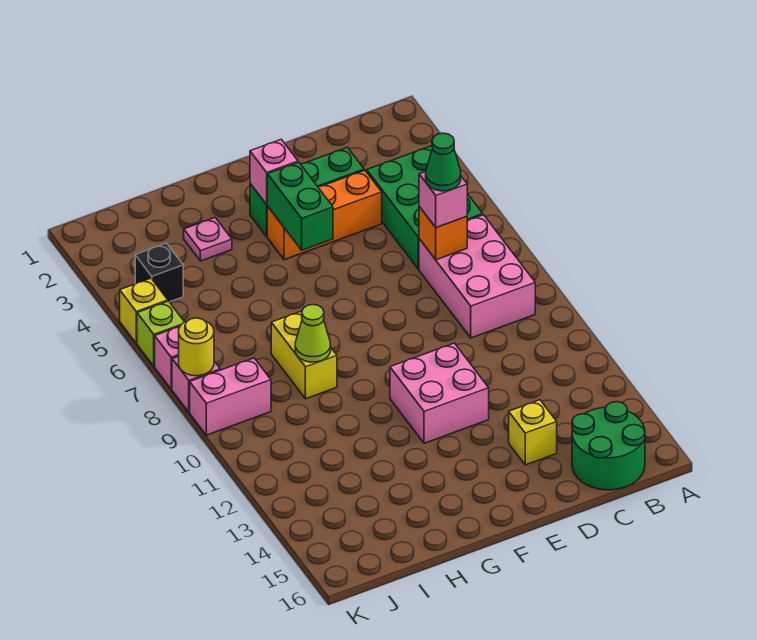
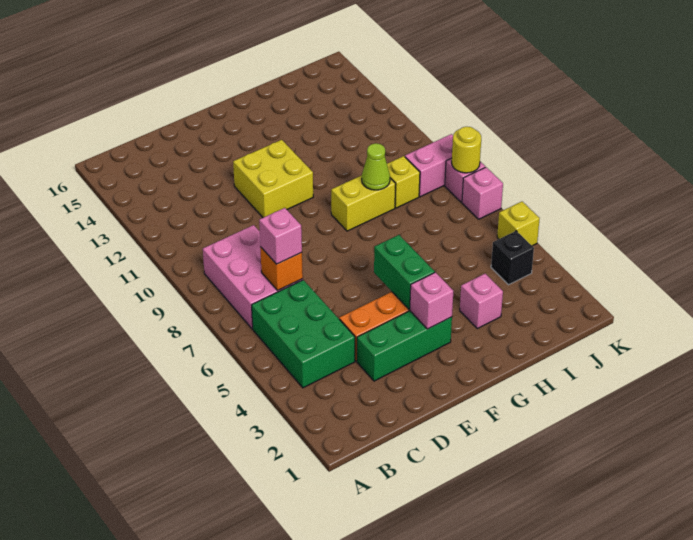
green round brick B15:C16 level 1 -> none
green cone C7 level 4 -> none
yellow brick D14 level 1 -> yellow brick I9 level 1
pink brick E11:F12 level 1 -> yellow brick E11:F12 level 1
pink plate H3 level 1 -> pink brick H3 level 1
yellow brick H8:H9 level 1 -> yellow brick G9:H9 level 1
lime brick K6 level 1 -> none

